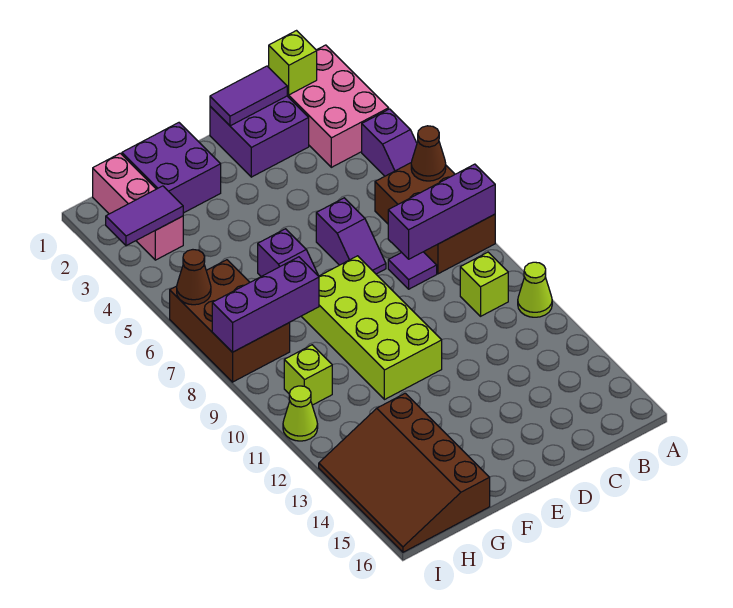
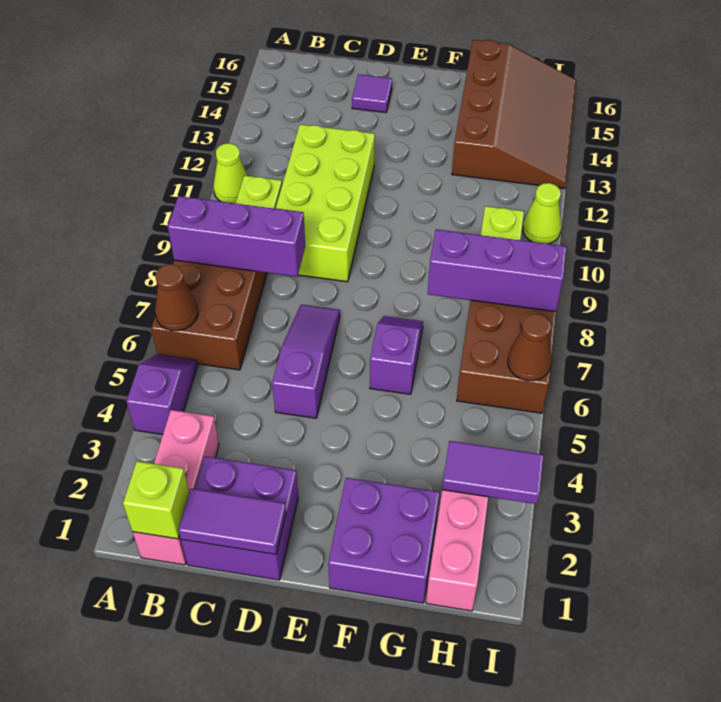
pink brick A1:B3 level 1 -> pink brick B1:B3 level 1
purple tile C8 level 1 -> purple tile D15 level 1
purple slope D6:D7 level 1 top 6 -> purple slope D5:D7 level 1 top 5
lime brick E8:F11 level 1 -> lime brick C9:D12 level 1

